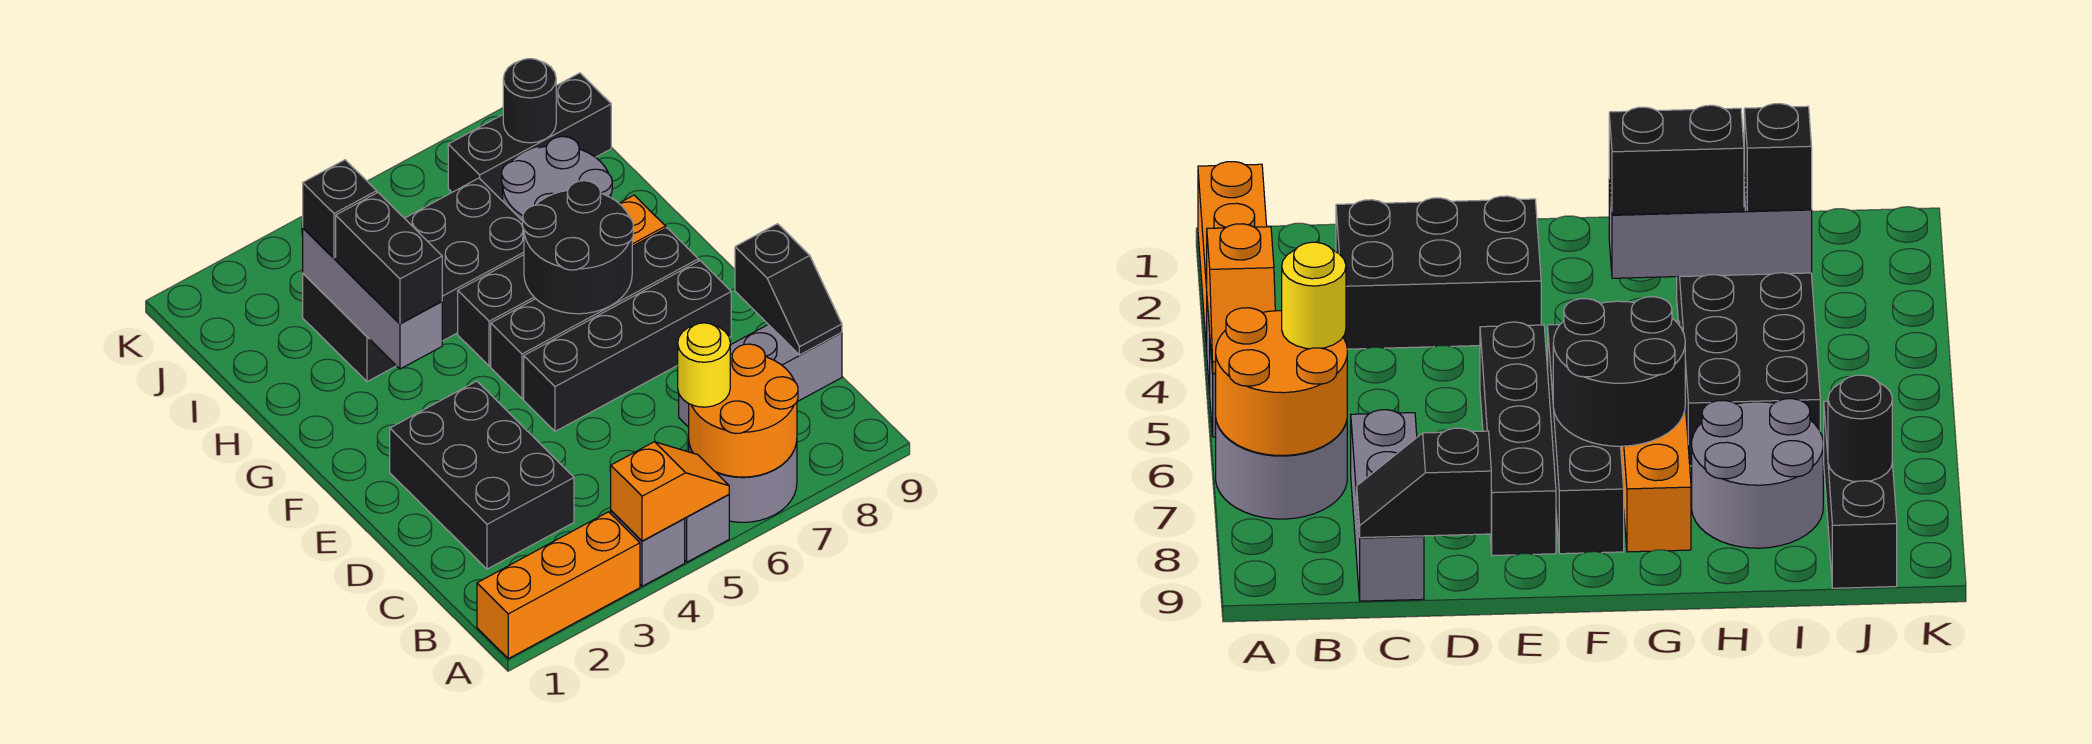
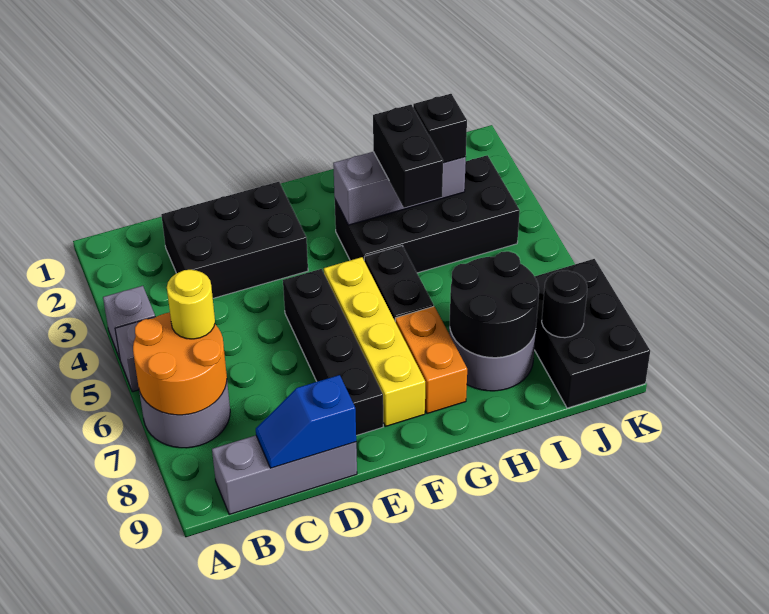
orange brick A1:A3 level 1 -> none
orange slope A4:A5 level 2 top 4 -> none
grey brick C7:C9 level 1 -> grey brick B9:D9 level 1
black slope C9:D9 level 2 top D -> blue slope C9:D9 level 2 top D
black brick F5:F8 level 1 -> yellow brick F5:F8 level 1
black round brick F6:G7 level 2 -> black round brick H7:I8 level 2
black brick G3:H3 level 3 -> black brick H3:H4 level 3
black brick H3:I6 level 1 -> black brick G3:J4 level 1
black brick J7:J9 level 1 -> black brick J7:K9 level 1

